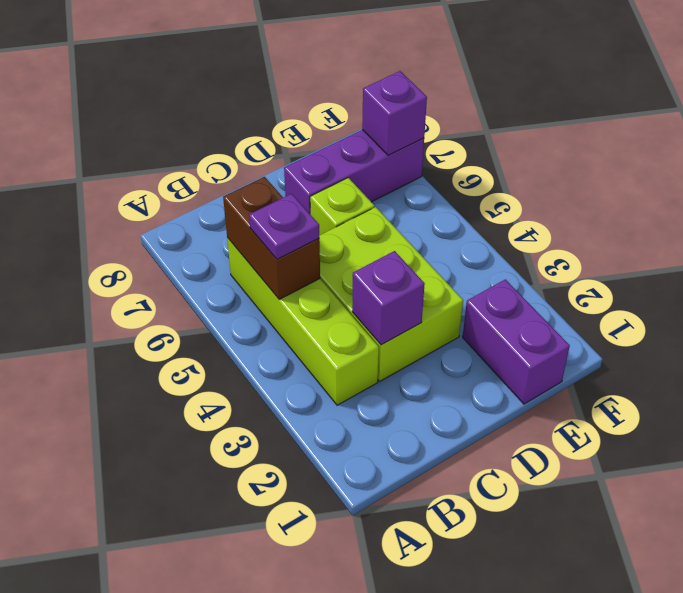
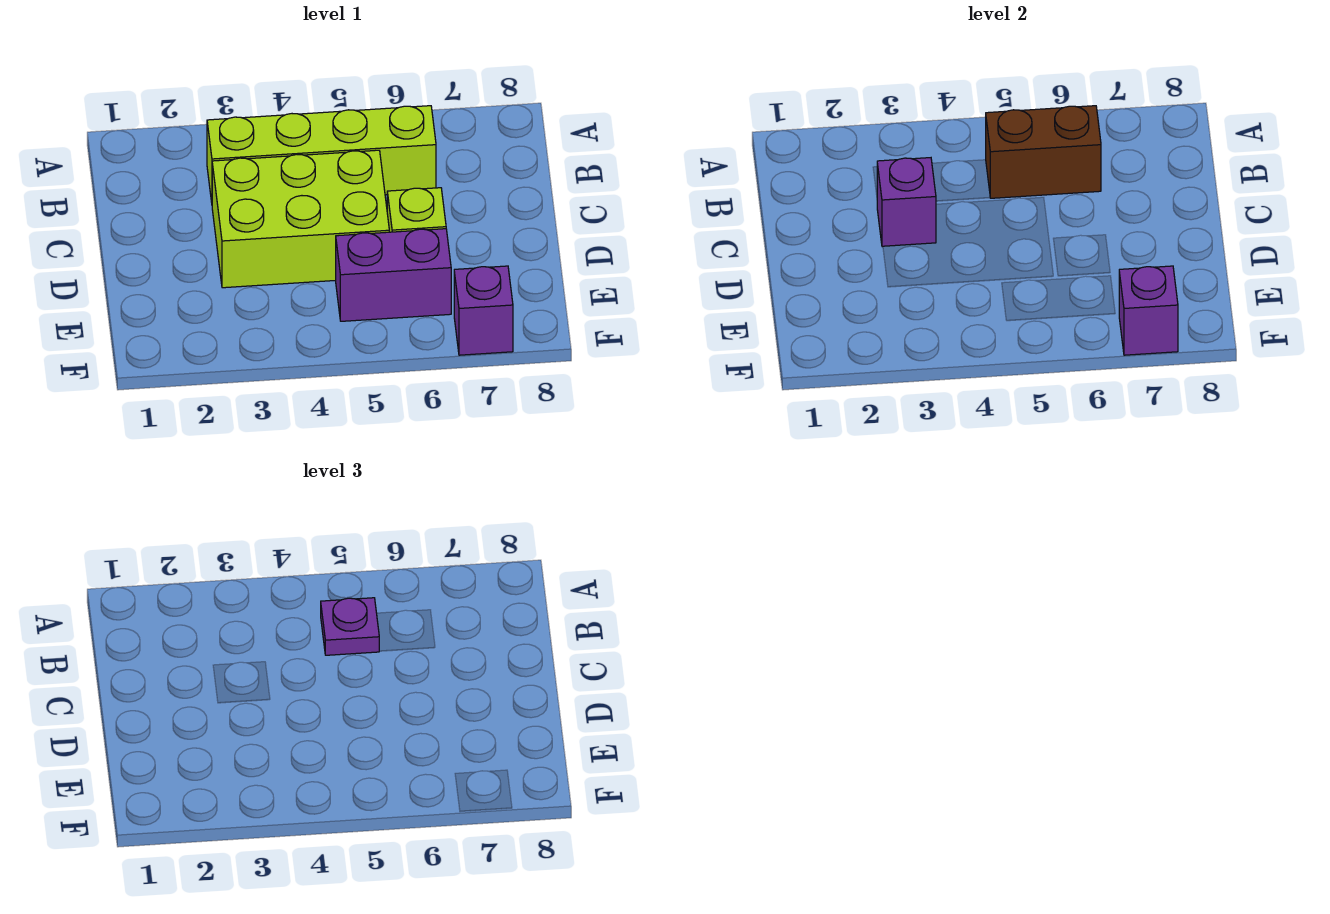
purple brick D7:F7 level 1 -> purple brick F7 level 1
purple brick E1:E2 level 1 -> purple brick E5:E6 level 1

